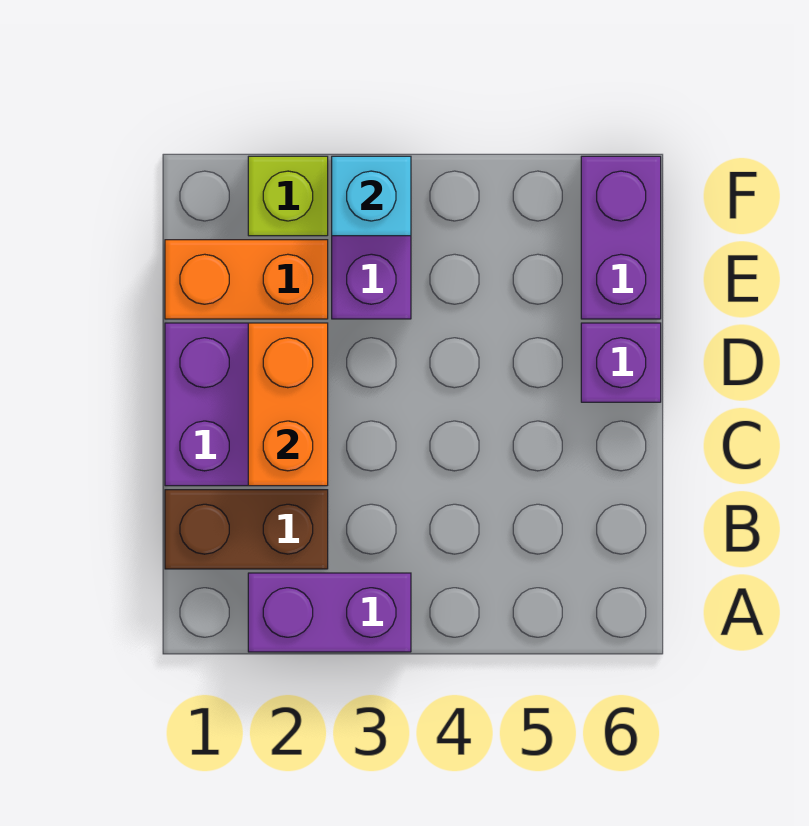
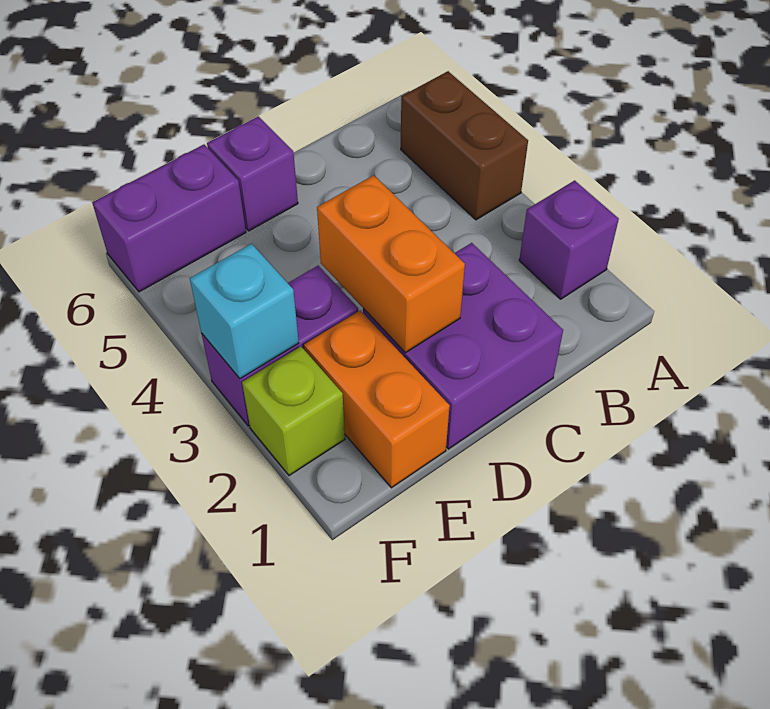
purple brick A2:A3 level 1 -> purple brick A2 level 1
brown brick B1:B2 level 1 -> brown brick A4:A5 level 1
orange brick C2:D2 level 2 -> orange brick D2:D3 level 2

